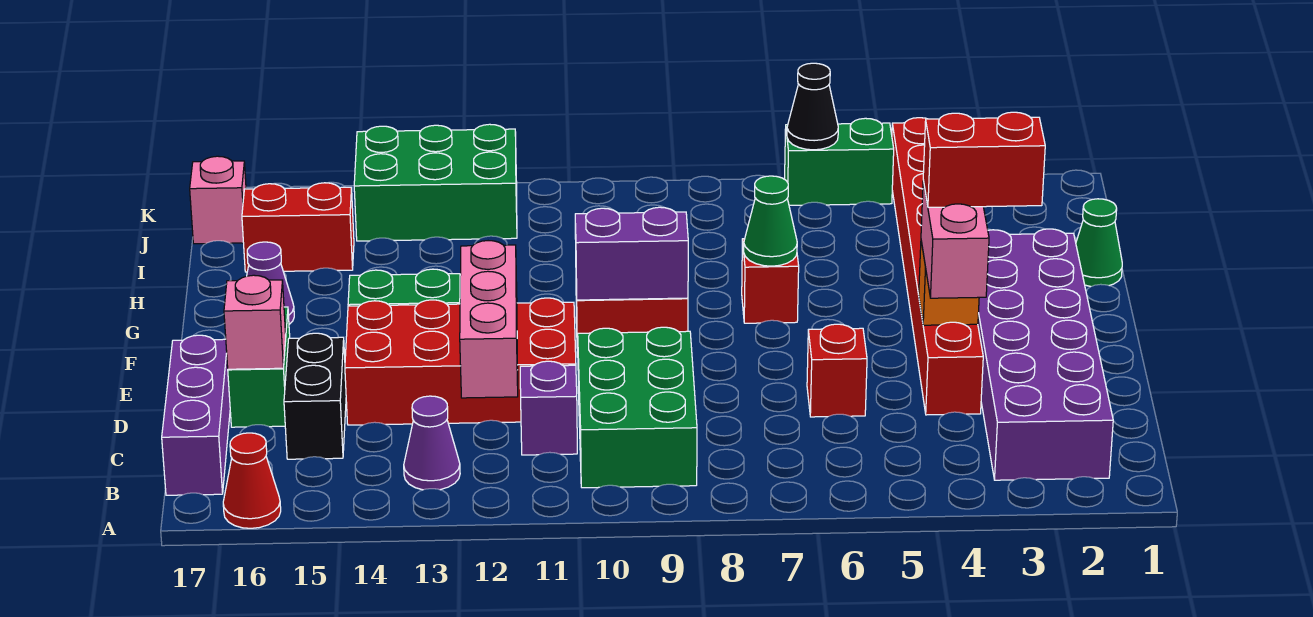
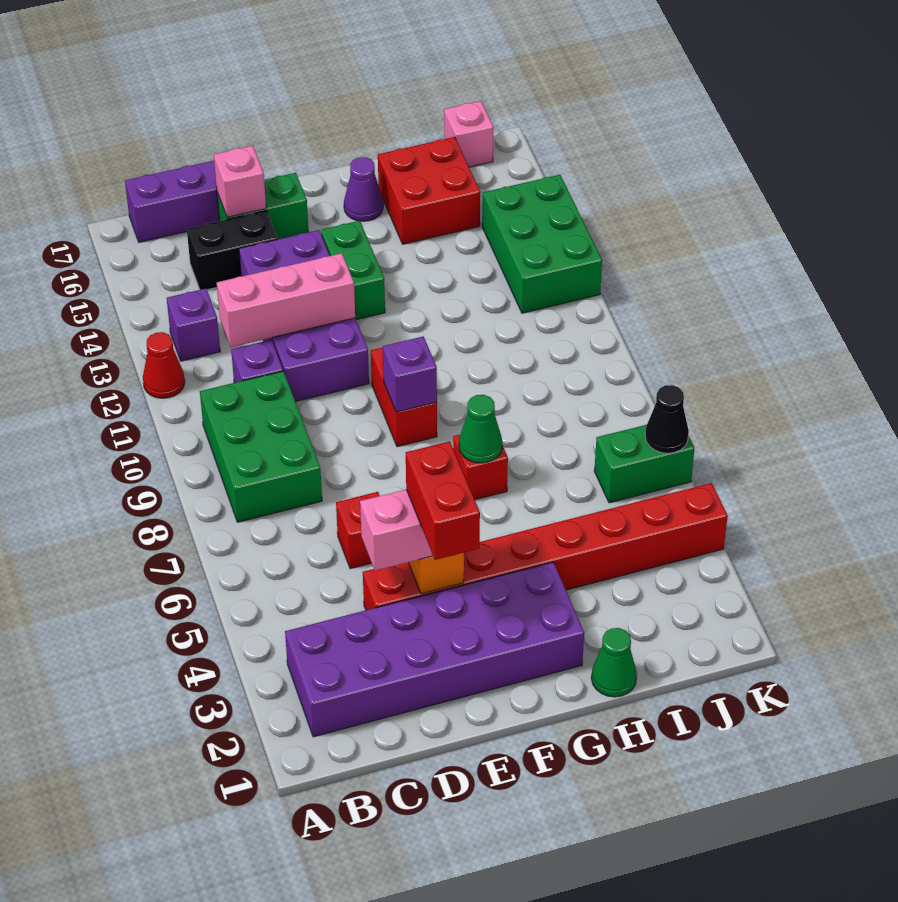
red cone A16 level 1 -> red cone A12 level 1
green brick B9:D10 level 1 -> green brick B8:C10 level 1
purple cone B13 level 1 -> purple brick B13 level 1
red brick D11:E14 level 1 -> purple brick D11:E14 level 1
purple brick F9:F10 level 2 -> purple brick F9 level 2
red brick I15:I16 level 1 -> red brick H15:I16 level 1
green brick K5:K6 level 1 -> green brick J6:K6 level 1

